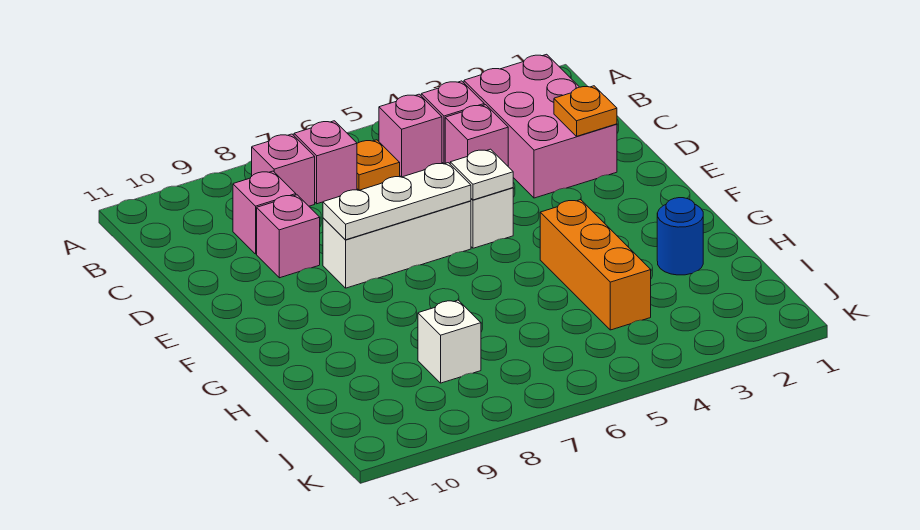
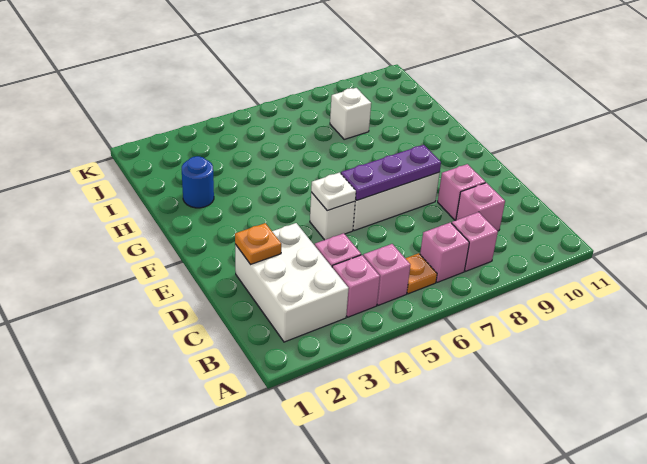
pink brick B2:D3 level 1 -> white brick B2:D3 level 1
white plate E6:E8 level 2 -> purple plate E6:E8 level 2
orange brick G4:I4 level 1 -> none

